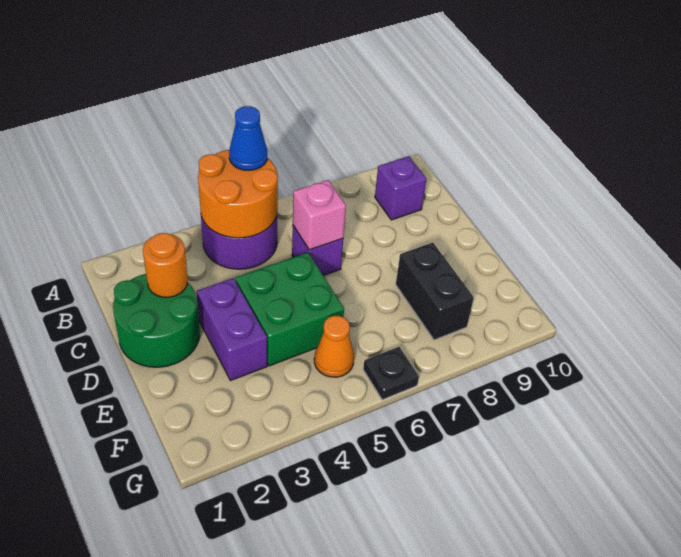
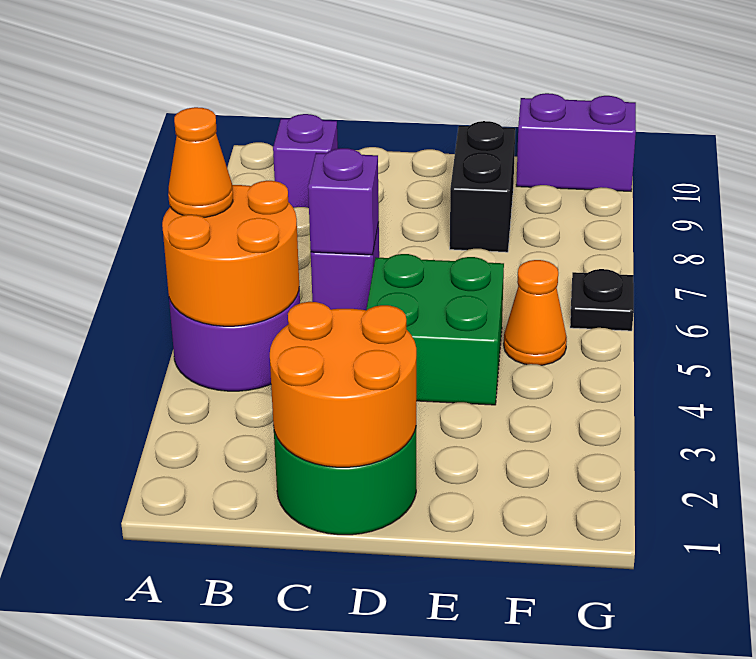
blue cone A5 level 3 -> orange cone A5 level 3
orange round brick C2 level 2 -> orange round brick C1:D2 level 2
pink brick C6 level 2 -> purple brick C6 level 2
purple brick D3:E3 level 1 -> purple brick F10:G10 level 1
black brick E8:F8 level 1 -> black brick E8:E9 level 1

